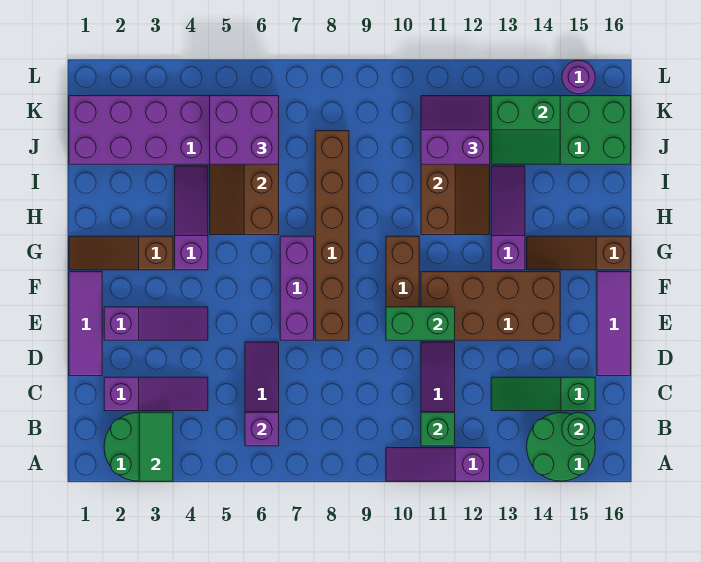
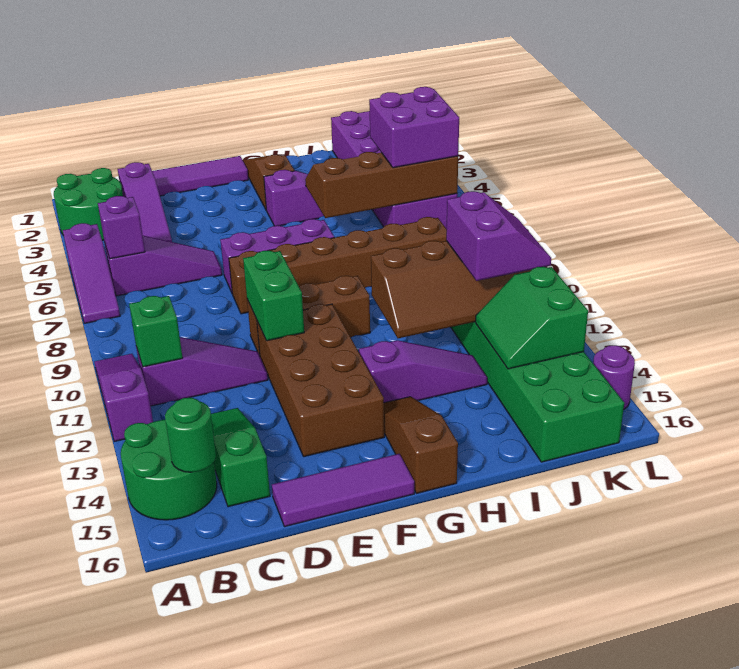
green tile A3:B3 level 2 -> none
purple slope E2:E4 level 1 top 2 -> purple slope A5:A7 level 1 top 5

